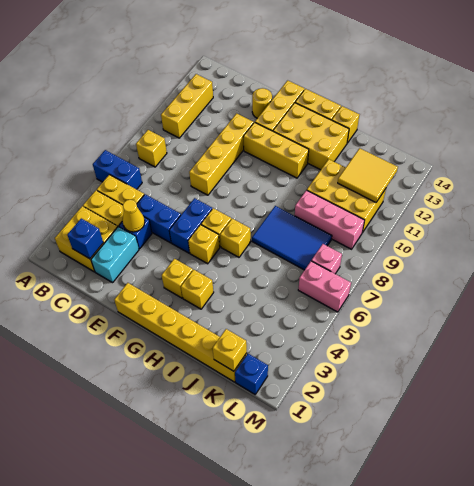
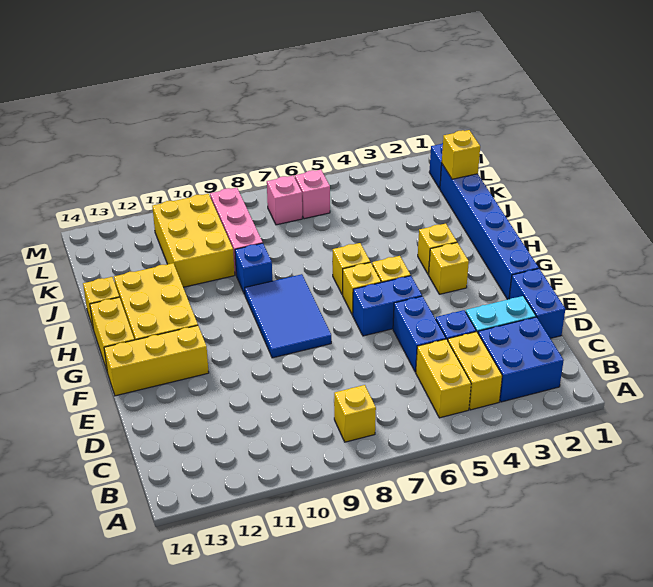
blue brick A6:B6 level 1 -> blue brick D1:E1 level 1
yellow brick B2:C3 level 1 -> blue brick B2:C3 level 1
yellow brick B10:B12 level 1 -> none
blue brick C2 level 2 -> blue brick I9 level 1
yellow cone D4 level 2 -> none
yellow brick E8:E11 level 1 -> none
yellow round brick E13 level 1 -> none
yellow brick F1:K1 level 1 -> blue brick F1:K1 level 1
yellow brick F11:H11 level 1 -> none
blue tile I7:K8 level 1 -> blue tile F8:H9 level 1
yellow tile K11:L12 level 2 -> none
pink brick L6:M6 level 1 -> pink brick L6 level 1

